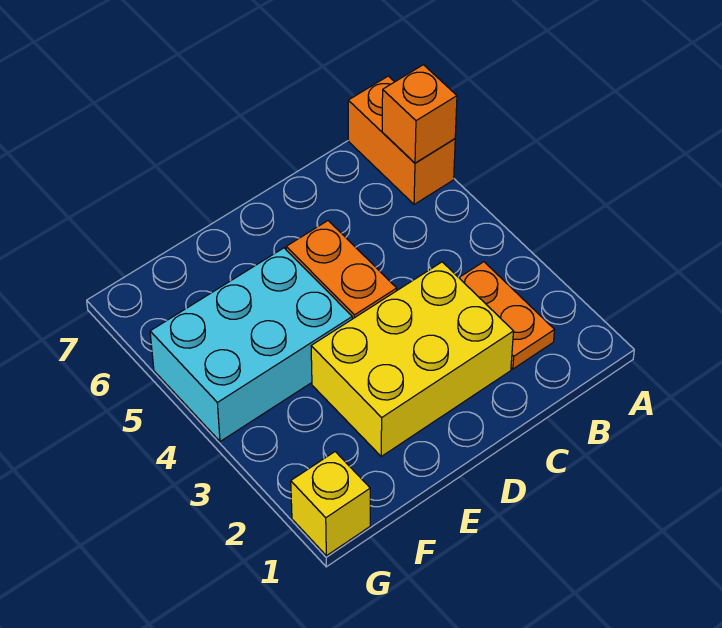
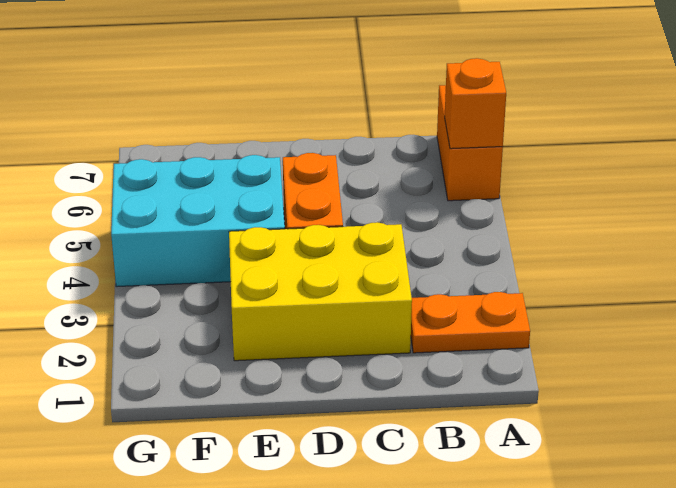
orange plate B2:B3 level 1 -> orange plate A2:B2 level 1
yellow brick G1 level 1 -> none

